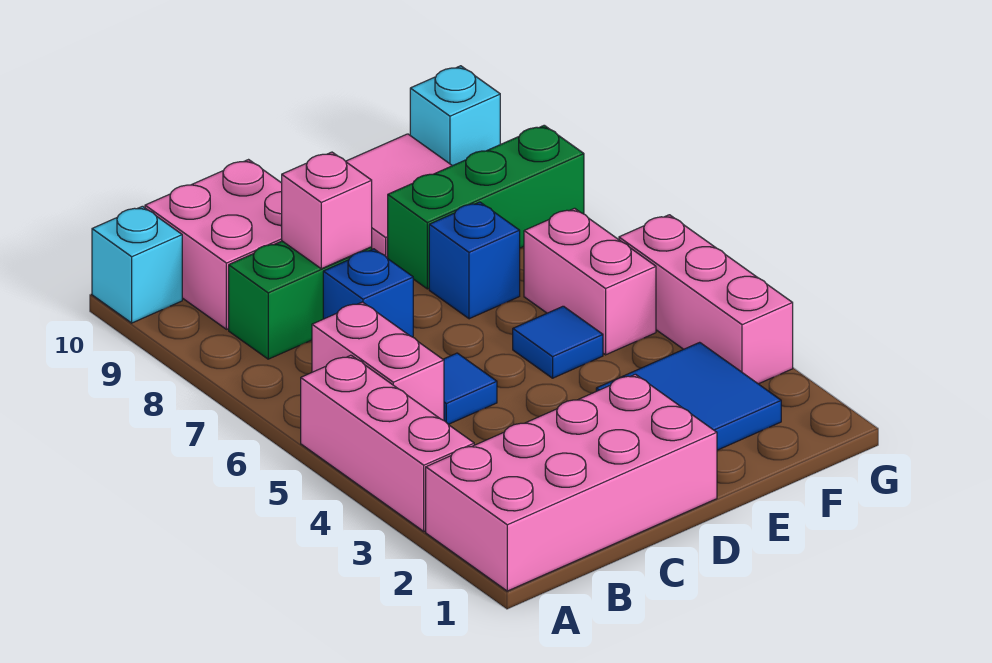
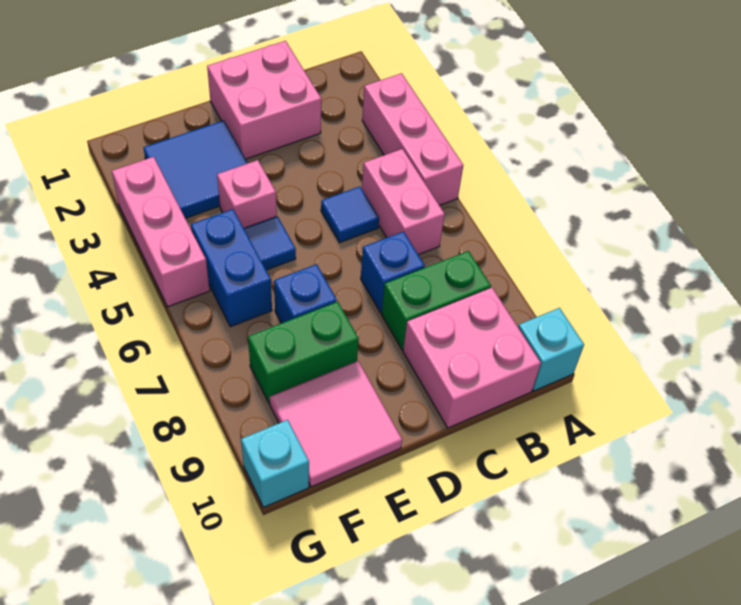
pink brick A1:D2 level 1 -> pink brick C1:D2 level 1
pink brick C8 level 2 -> pink brick E4 level 1
green brick E8:G8 level 1 -> green brick E8:F8 level 1
pink brick F5:F6 level 1 -> blue brick F5:F6 level 1

